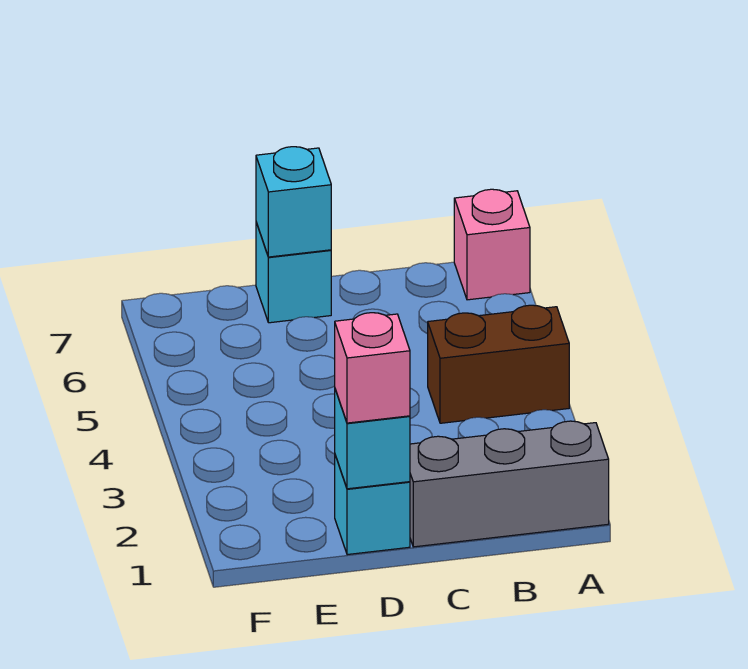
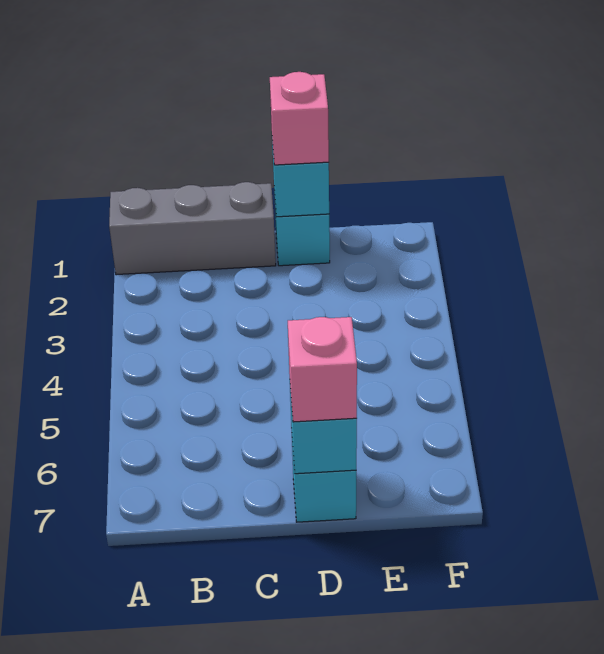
brown brick A4:B4 level 1 -> none
pink brick A7 level 1 -> pink brick D7 level 3

